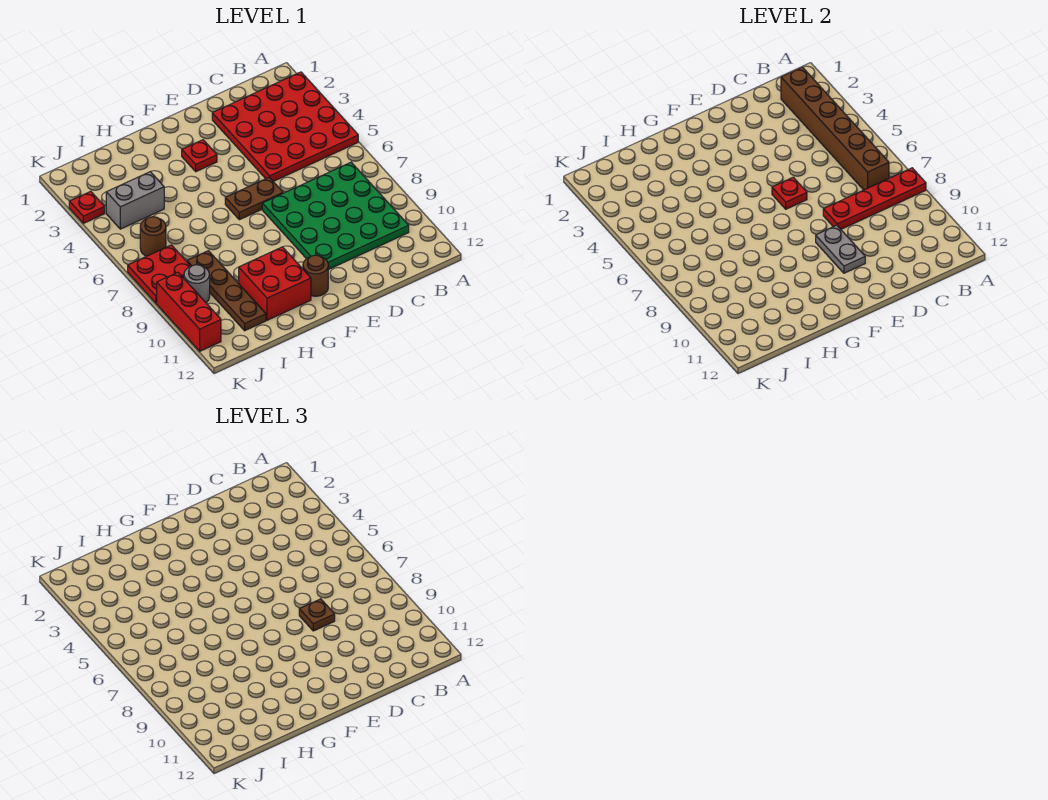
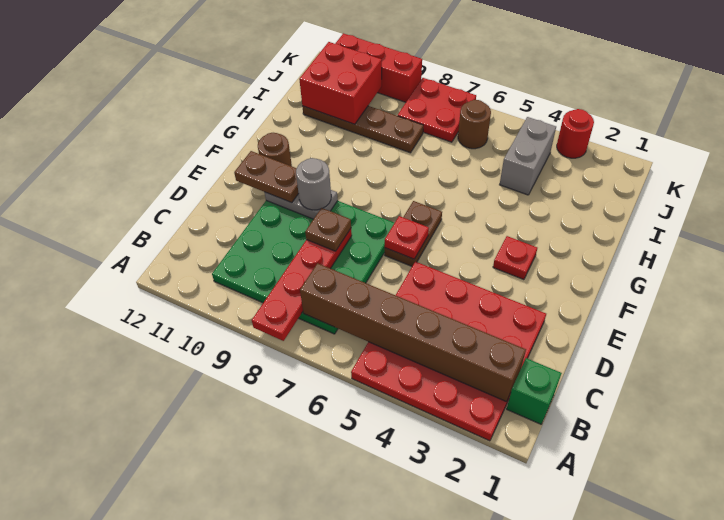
none -> green brick B1 level 1
none -> brown plate E10:E11 level 3
red brick G10:H11 level 1 -> red brick I10:J11 level 2
grey round brick J9 level 1 -> grey round brick E9 level 3
red plate K3 level 1 -> red round brick K3 level 1

